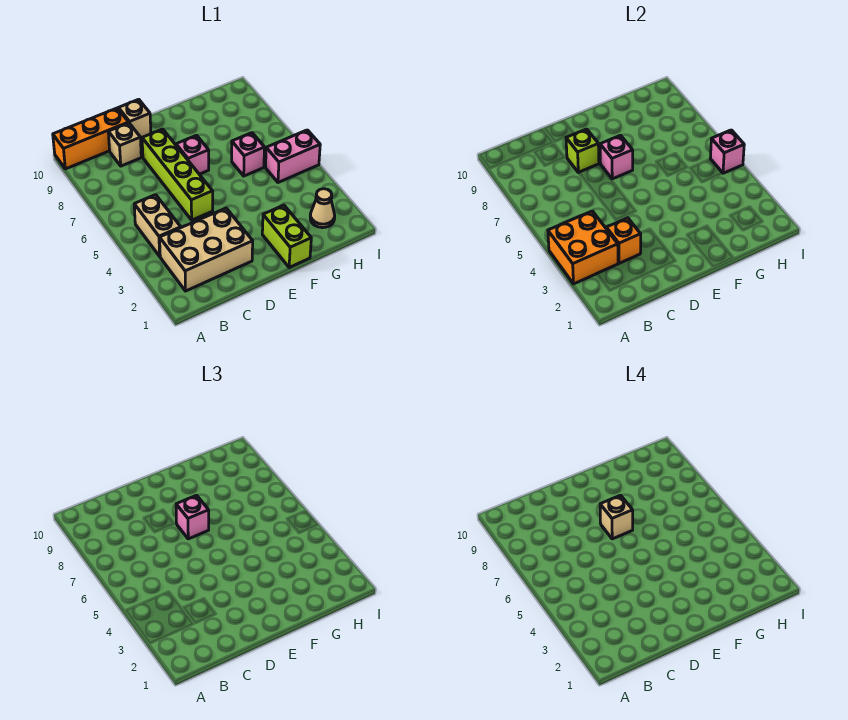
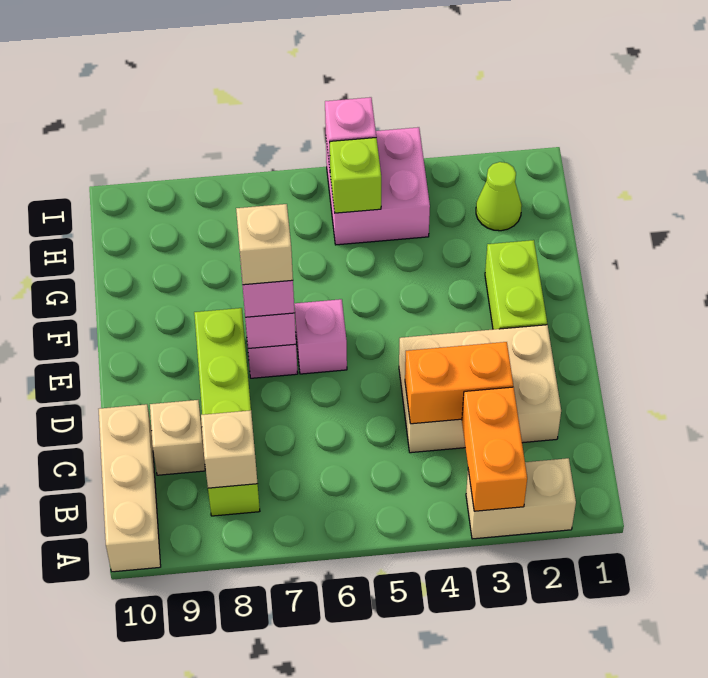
orange brick A3:B4 level 2 -> orange brick A3:B3 level 2
orange brick A10:C10 level 1 -> tan brick A10:C10 level 1
tan brick B2:D3 level 1 -> tan brick C2:D4 level 1
tan brick B4:B5 level 1 -> tan brick A2:A3 level 1
orange brick C3 level 2 -> orange brick C3:C4 level 2
lime brick D5:D8 level 1 -> lime brick B8:E8 level 1
lime brick D8 level 2 -> lime brick H5 level 2
tan brick D10 level 1 -> tan brick B8 level 2
lime brick F1:F2 level 1 -> lime brick E2:F2 level 1
pink brick G6 level 1 -> pink brick E6 level 1
tan cone H2 level 1 -> lime cone H2 level 1
pink brick H5:I5 level 1 -> pink brick H4:I5 level 1

